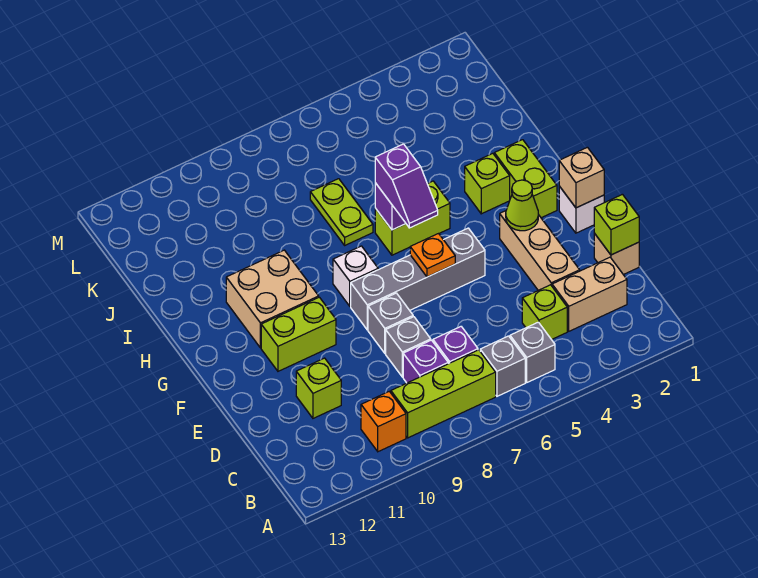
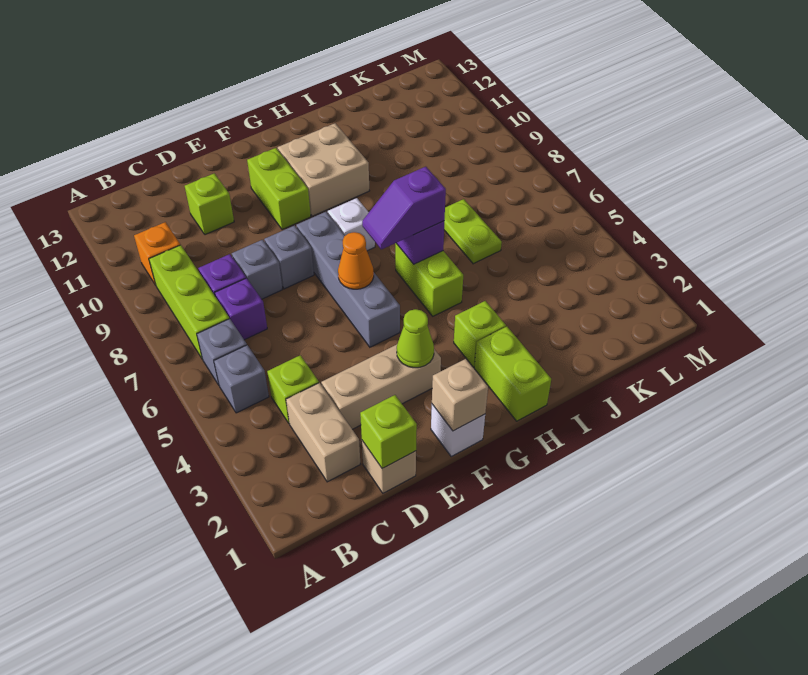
orange plate F6 level 2 -> orange cone F6 level 2
lime brick G2:H2 level 1 -> lime brick H1:H2 level 1
lime plate I7:J7 level 1 -> lime plate J6:J7 level 1

